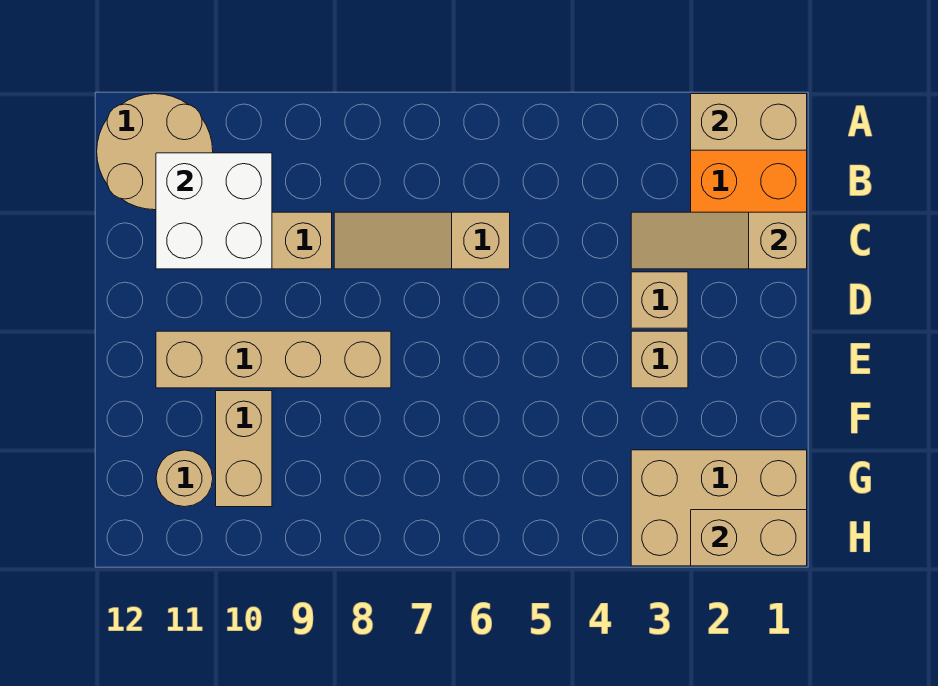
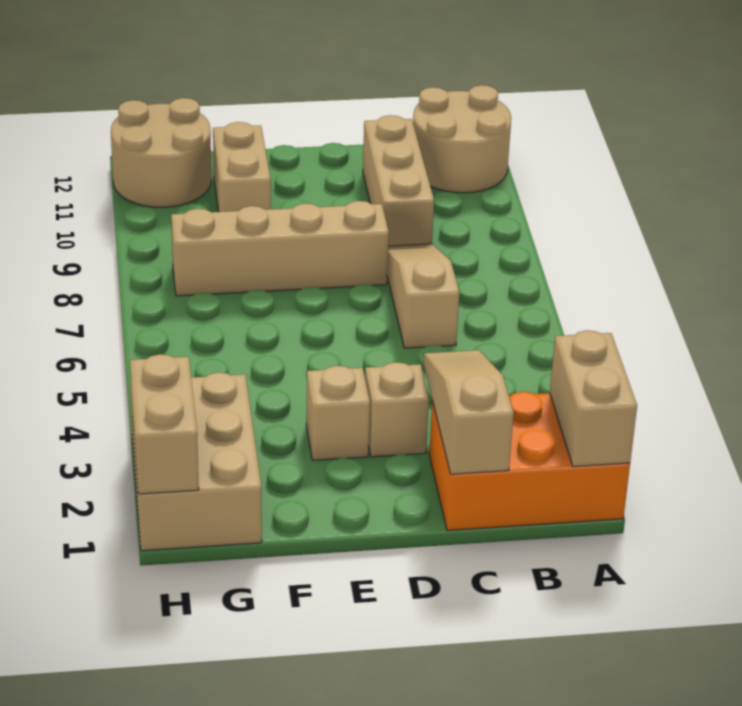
white brick B10:C11 level 2 -> none
tan brick E8:E11 level 1 -> tan brick D8:G8 level 1
tan brick F10:G10 level 1 -> tan brick F10:F11 level 1
tan round brick G11 level 1 -> tan round brick G11:H12 level 1

